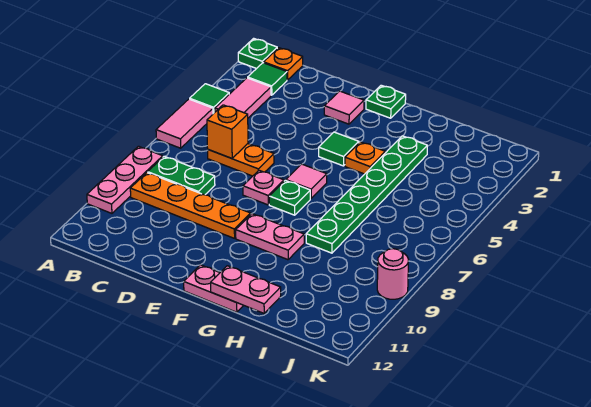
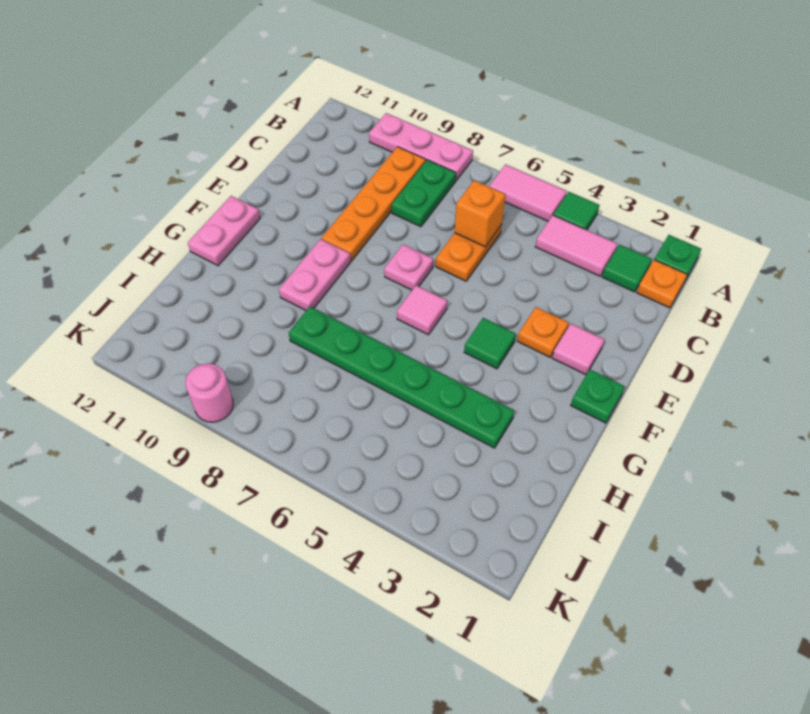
green plate F7 level 1 -> none
orange plate G4 level 1 -> orange plate E3 level 1
pink plate G12:H12 level 2 -> none

